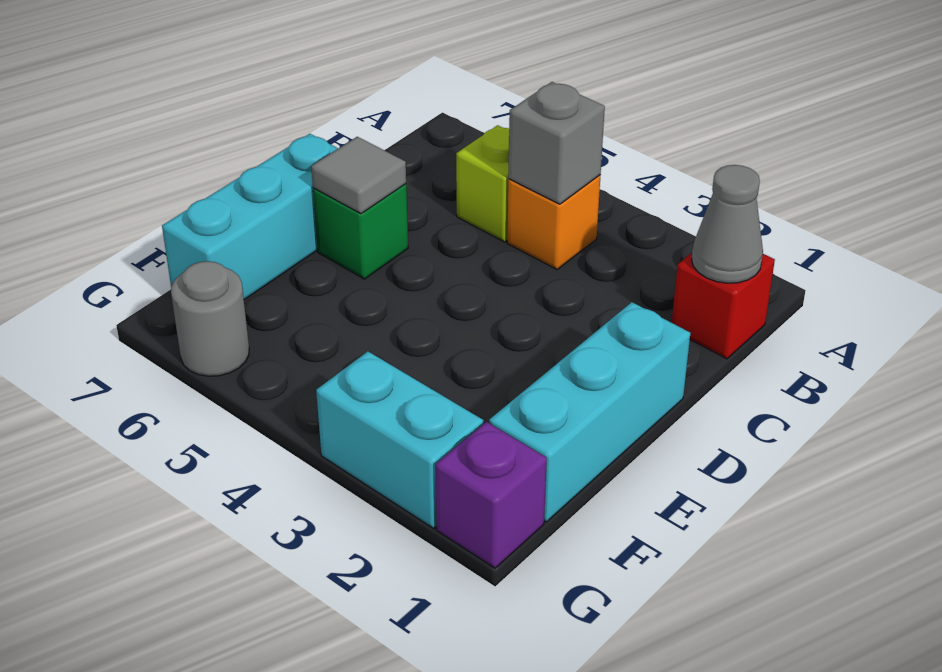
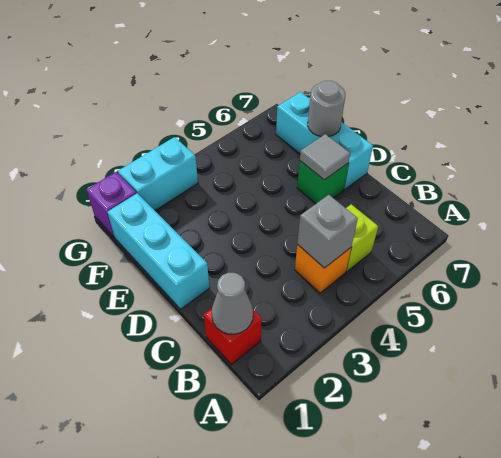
grey round brick G6 level 1 -> grey round brick E7 level 2

